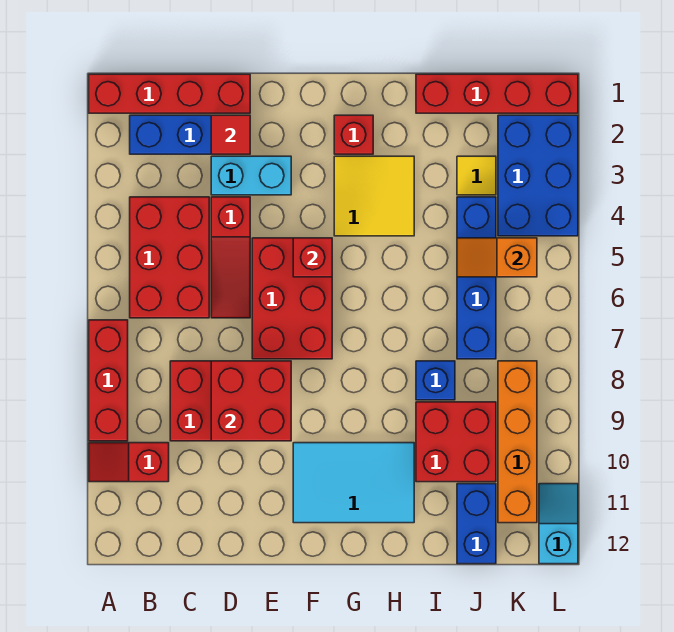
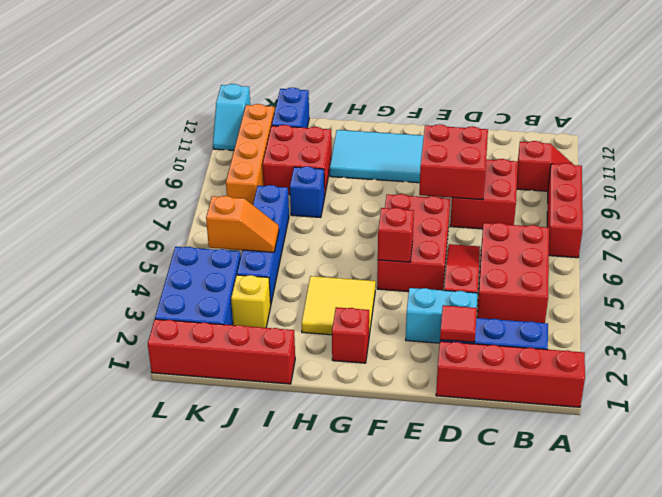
yellow tile J3 level 1 -> yellow brick J3 level 1

